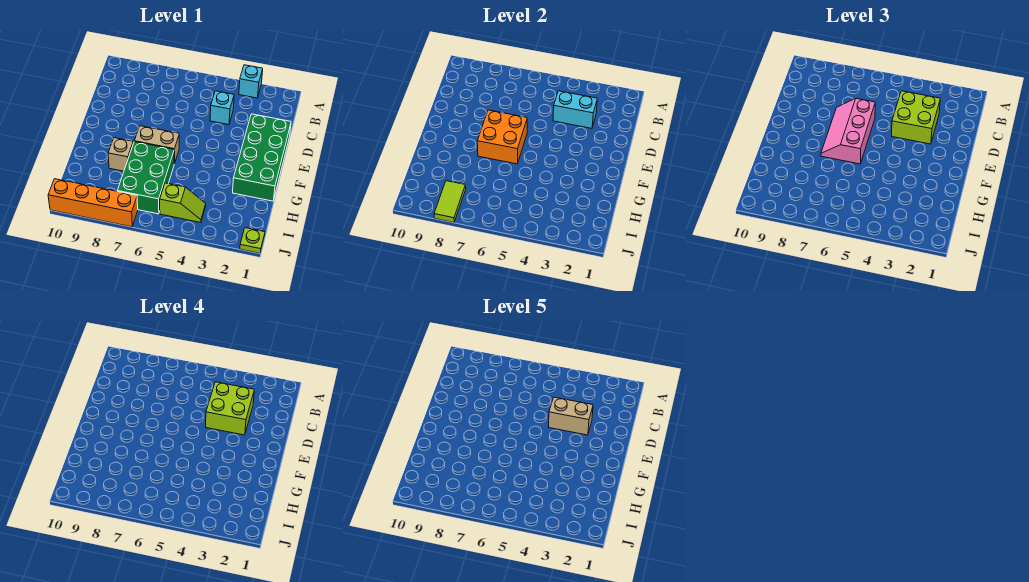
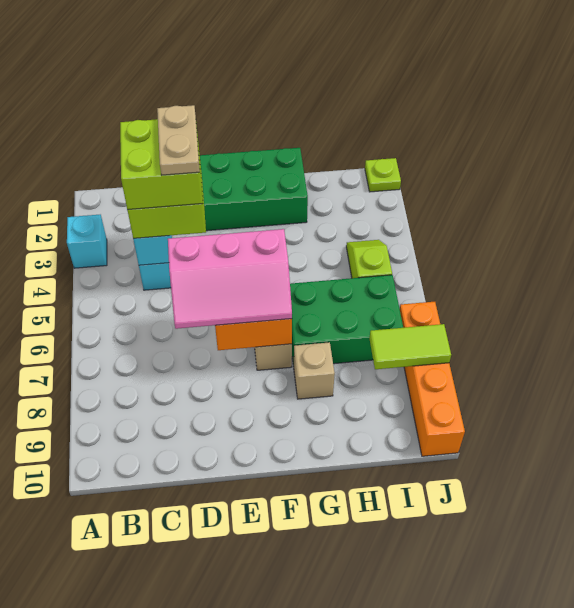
tan brick D3:D4 level 5 -> tan plate D3:D4 level 5

